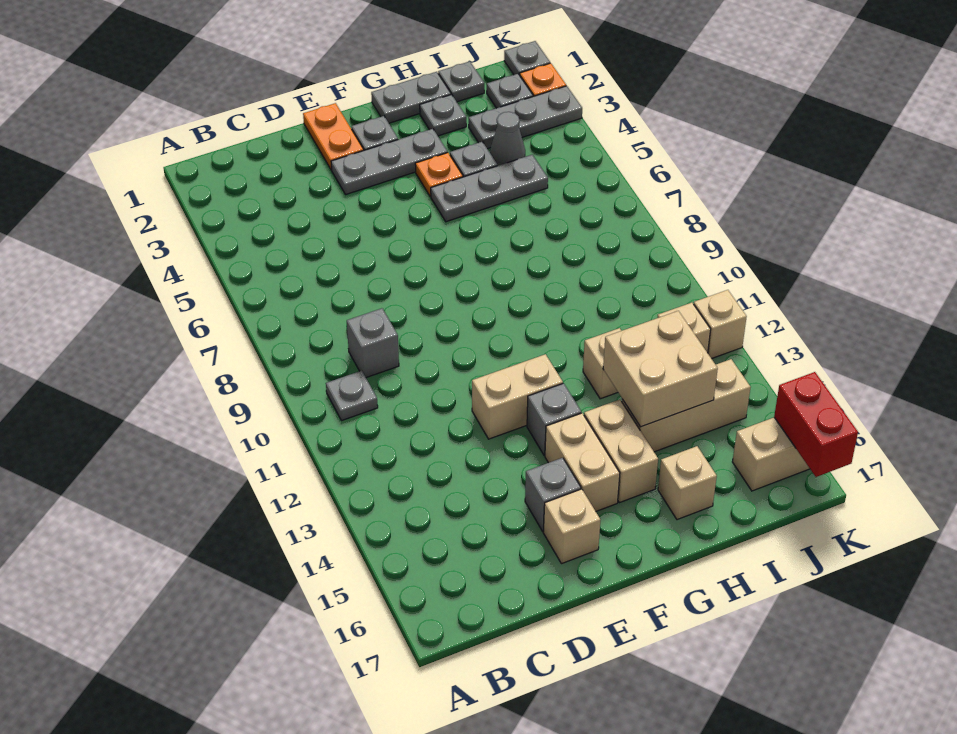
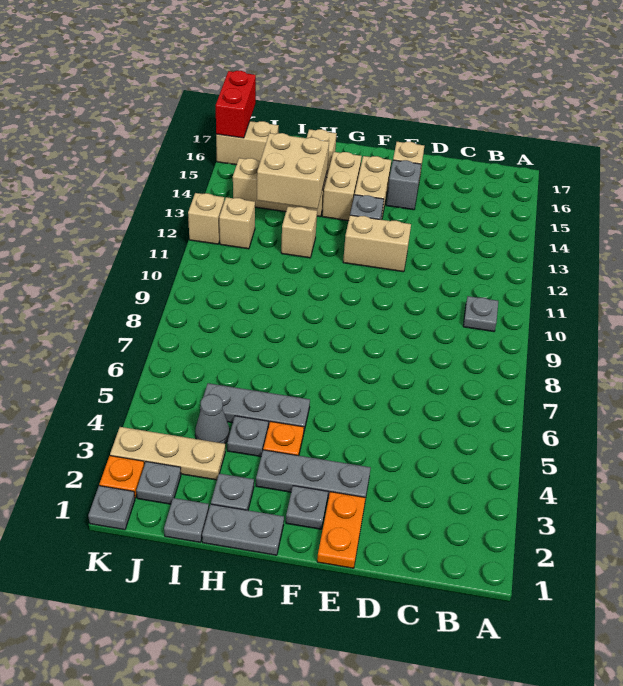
grey brick C9 level 1 -> none
grey plate I3:K3 level 1 -> tan plate I3:K3 level 1

